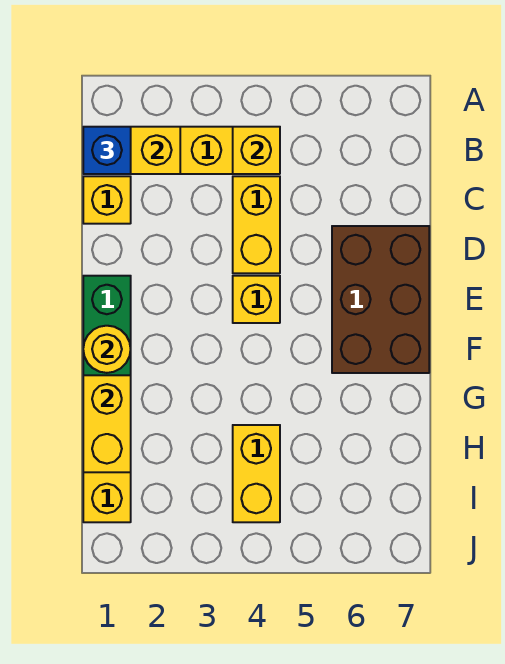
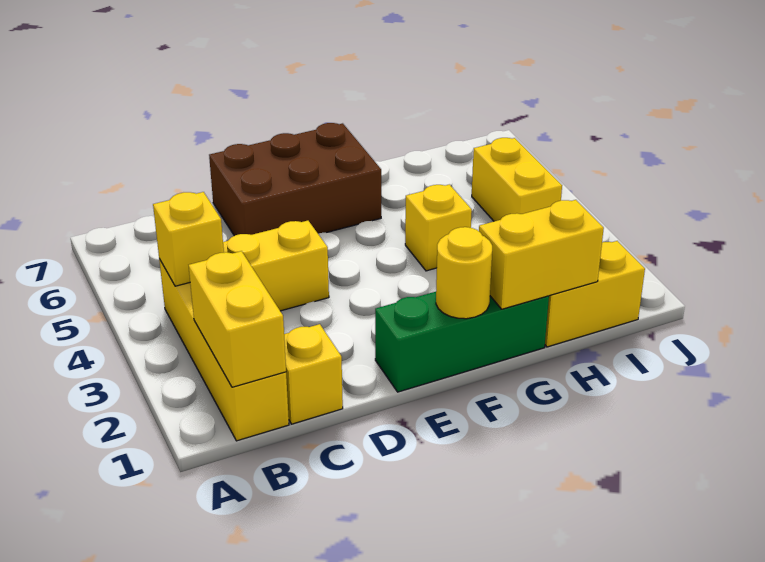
blue brick B1 level 3 -> none
yellow brick E4 level 1 -> yellow brick G4 level 1
yellow brick H4:I4 level 1 -> yellow brick I4:I5 level 1

